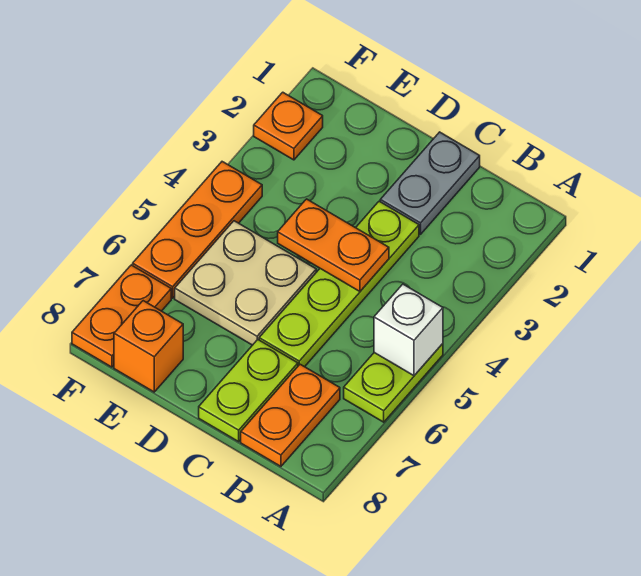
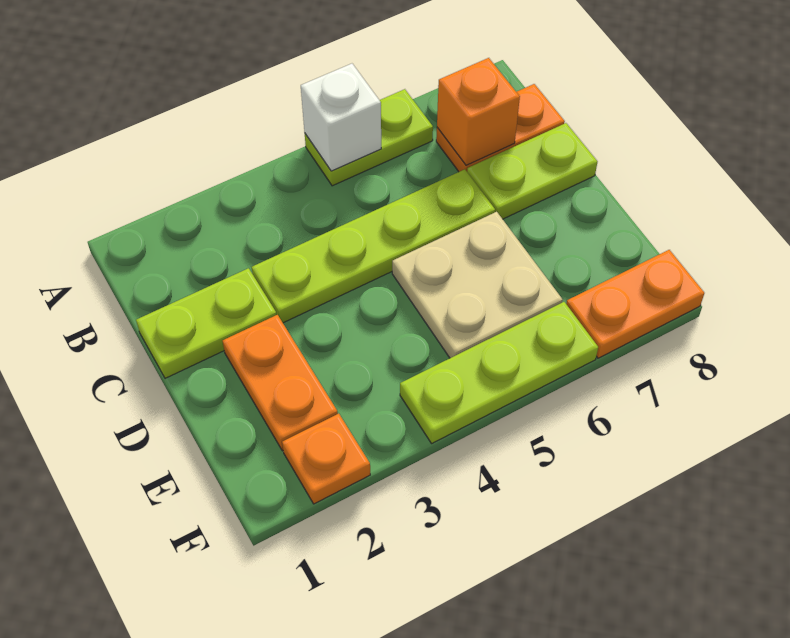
grey plate C1:C2 level 1 -> lime plate C1:C2 level 1
orange plate C4:D4 level 2 -> orange plate D2:E2 level 1
orange brick E8 level 1 -> orange brick B7 level 2
orange plate F4:F6 level 1 -> lime plate F4:F6 level 1

